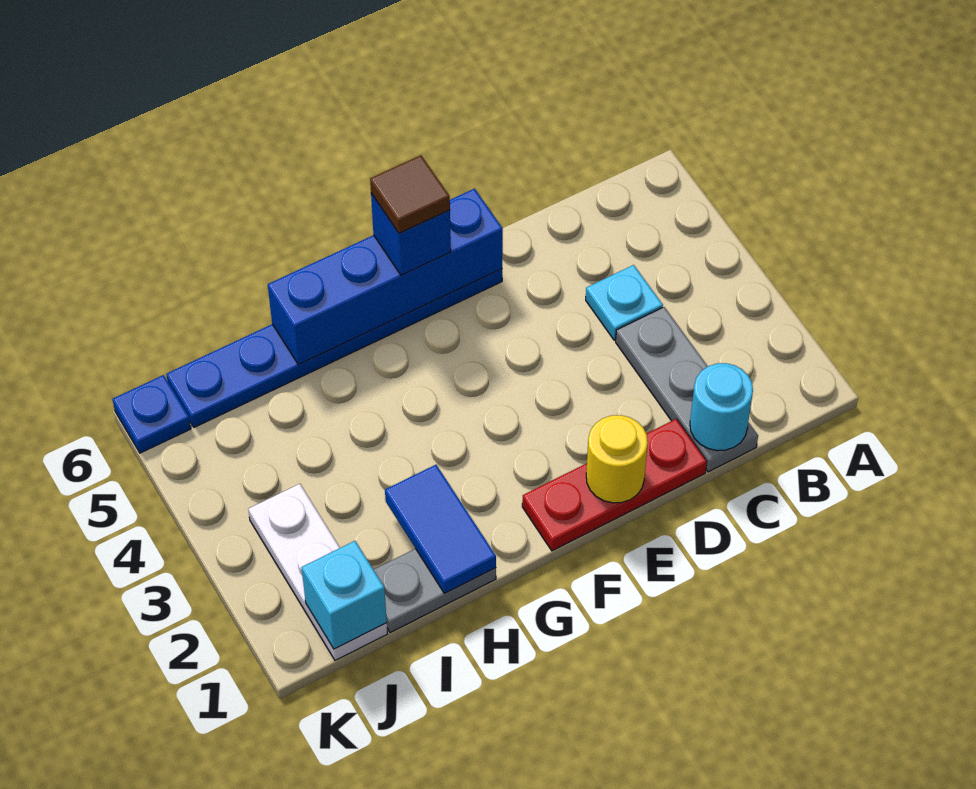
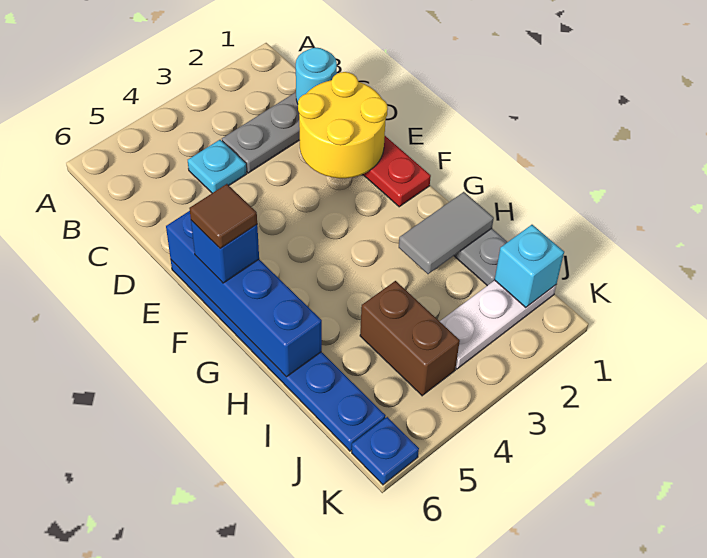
yellow round brick E1 level 2 -> yellow round brick D1:E2 level 2
blue tile H1:H2 level 2 -> grey tile H1:H2 level 2
none -> brown brick I4:J4 level 1

